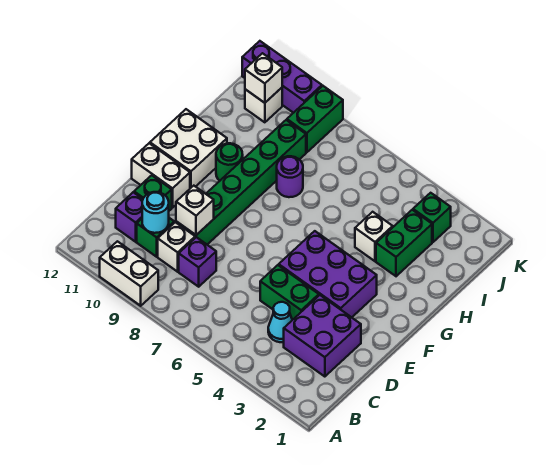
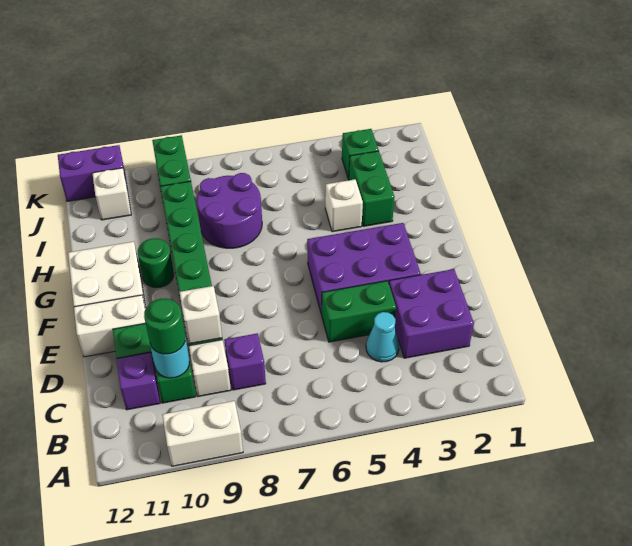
none -> green round brick C10 level 3
purple round brick H8 level 1 -> purple round brick H7:I8 level 1
white brick J11 level 2 -> none
purple brick K10:K12 level 1 -> purple brick K11:K12 level 1

